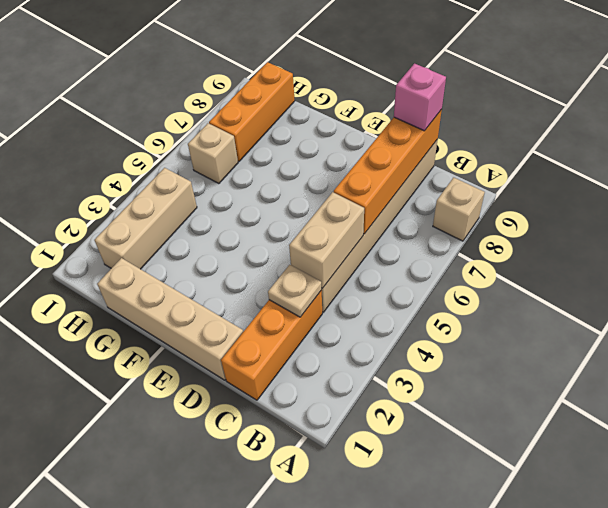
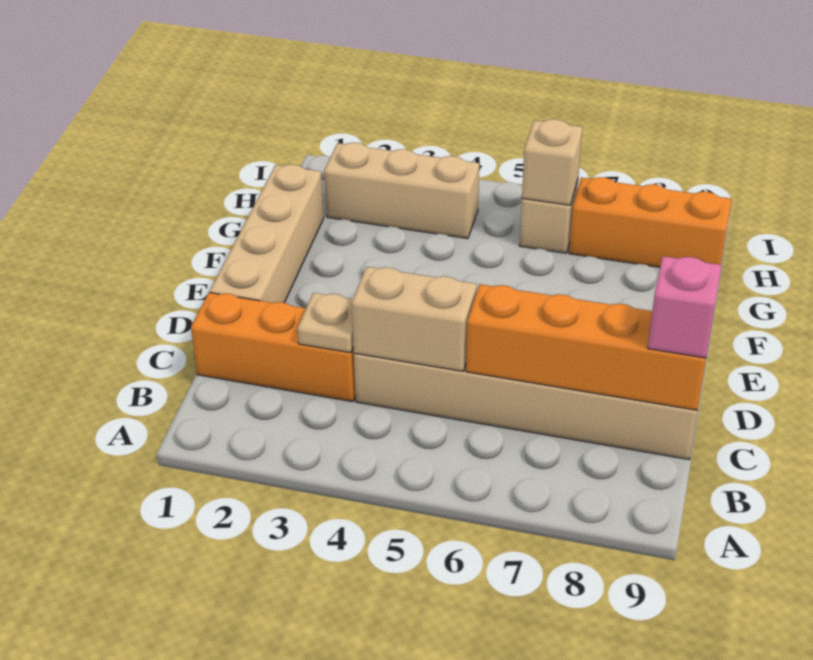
tan brick A8 level 1 -> tan brick H6 level 2

